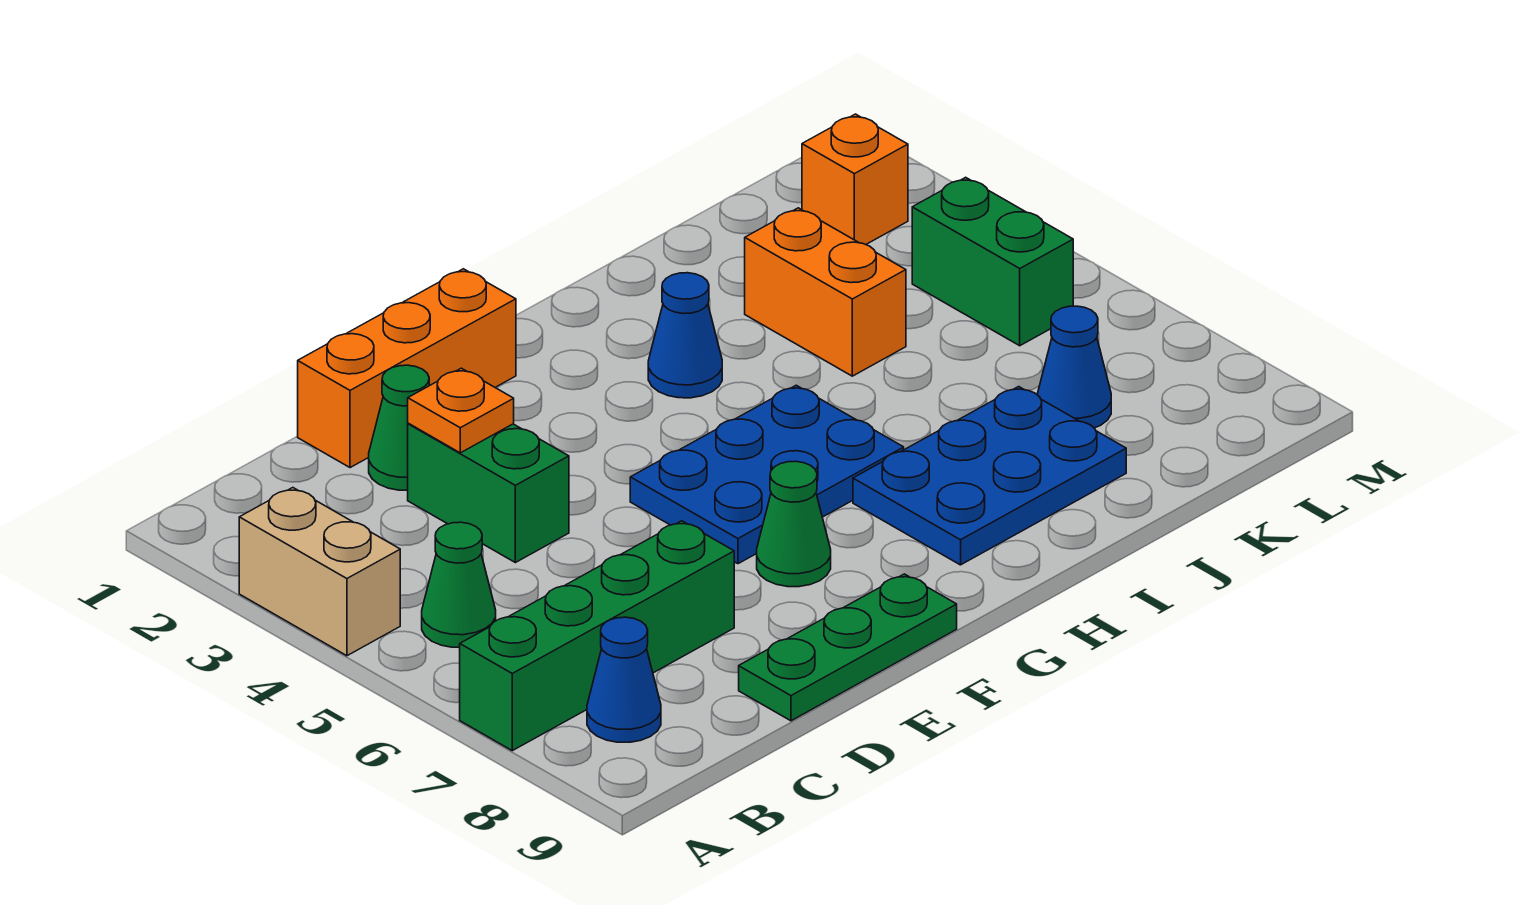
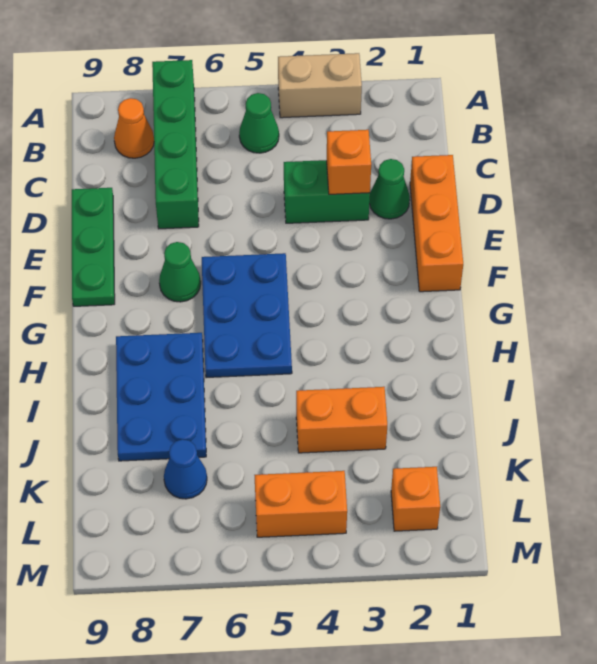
blue cone B8 level 1 -> orange cone B8 level 1
orange plate D3 level 2 -> orange brick D3 level 2
blue cone H3 level 1 -> none
green brick L4:L5 level 1 -> orange brick L4:L5 level 1

